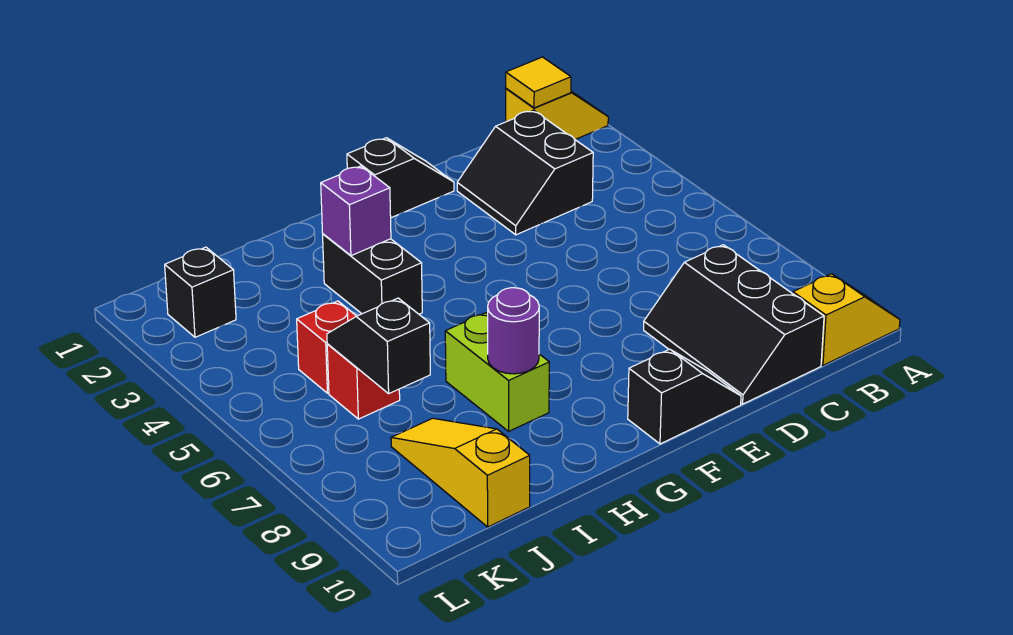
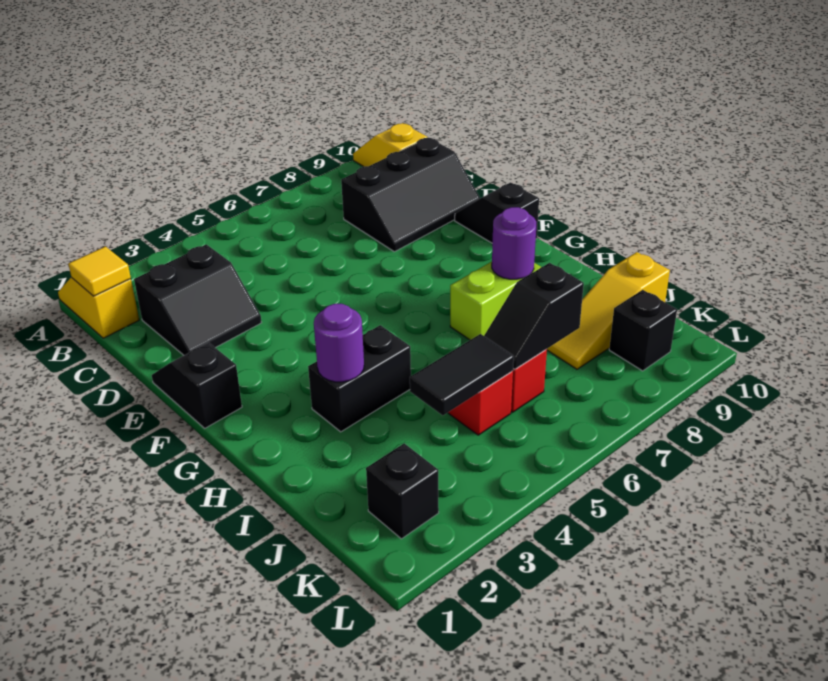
purple brick H3 level 2 -> purple round brick H3 level 2
none -> black tile J4:J5 level 2
none -> black brick K9 level 1

